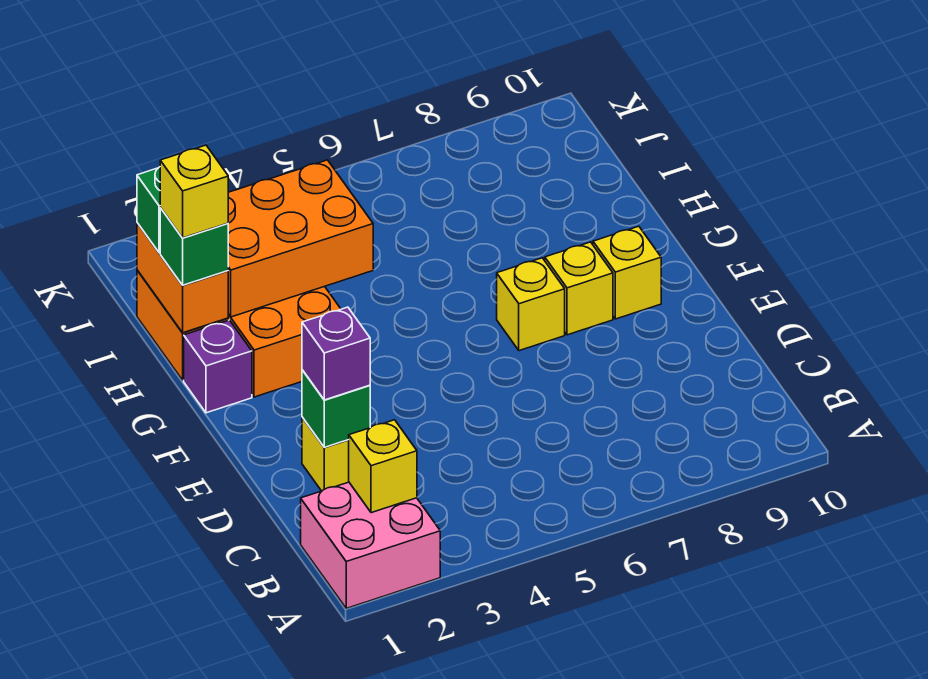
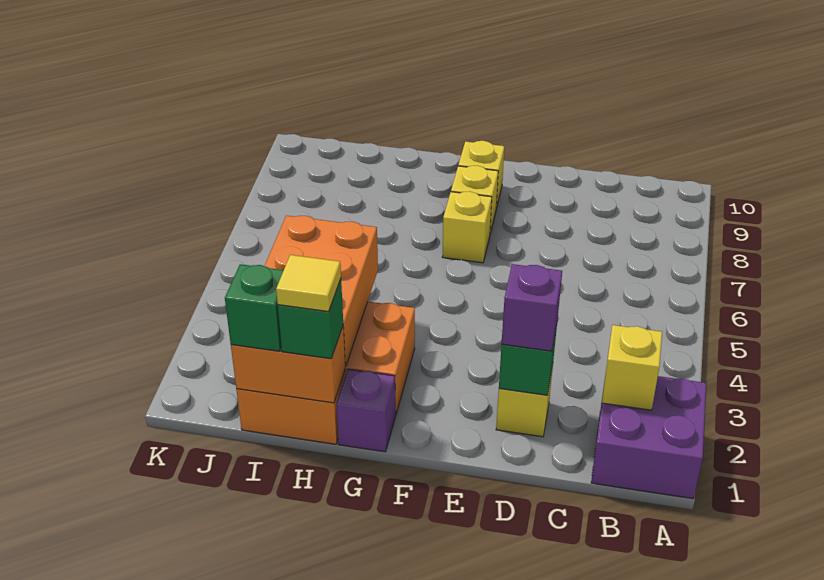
pink brick A1:B2 level 1 -> purple brick A1:B2 level 1
yellow brick H1 level 4 -> yellow tile H1 level 4

